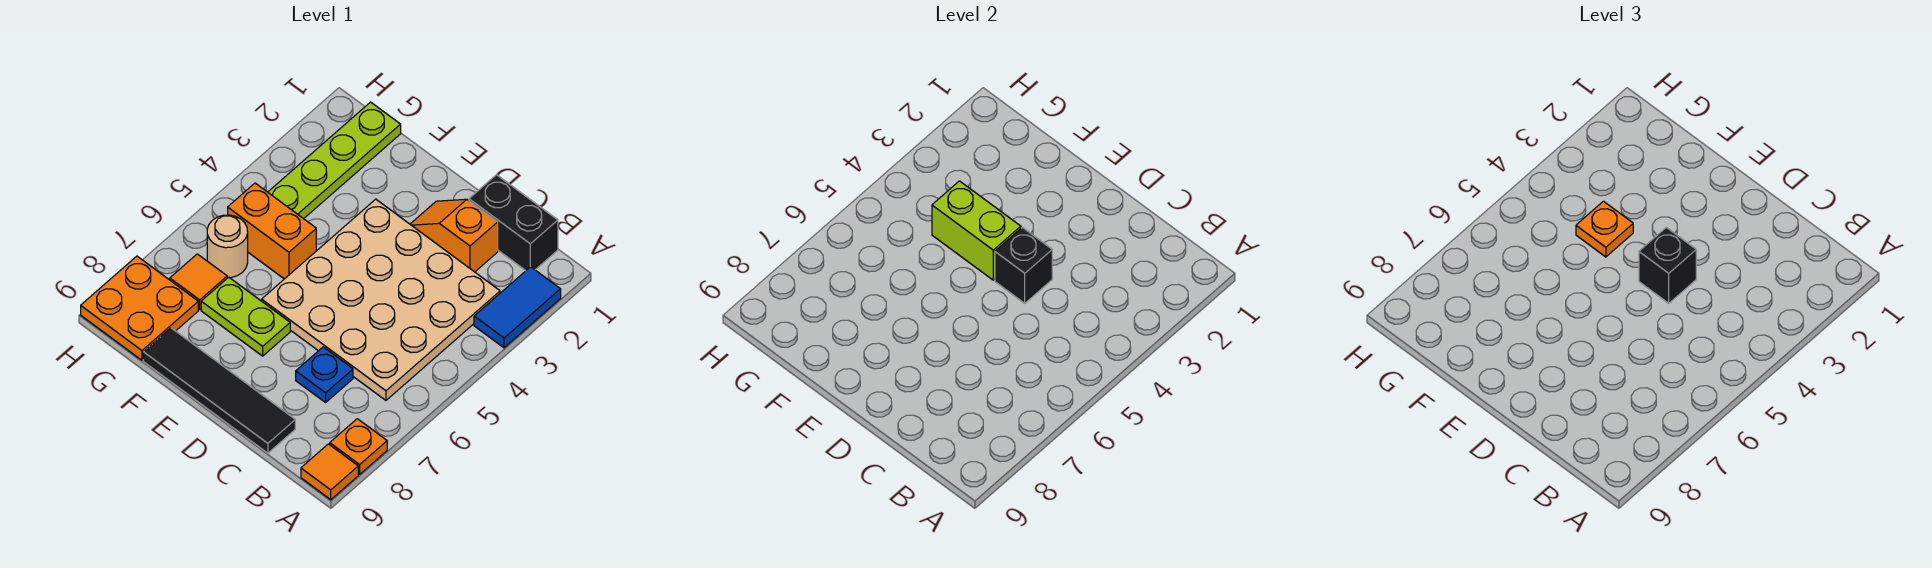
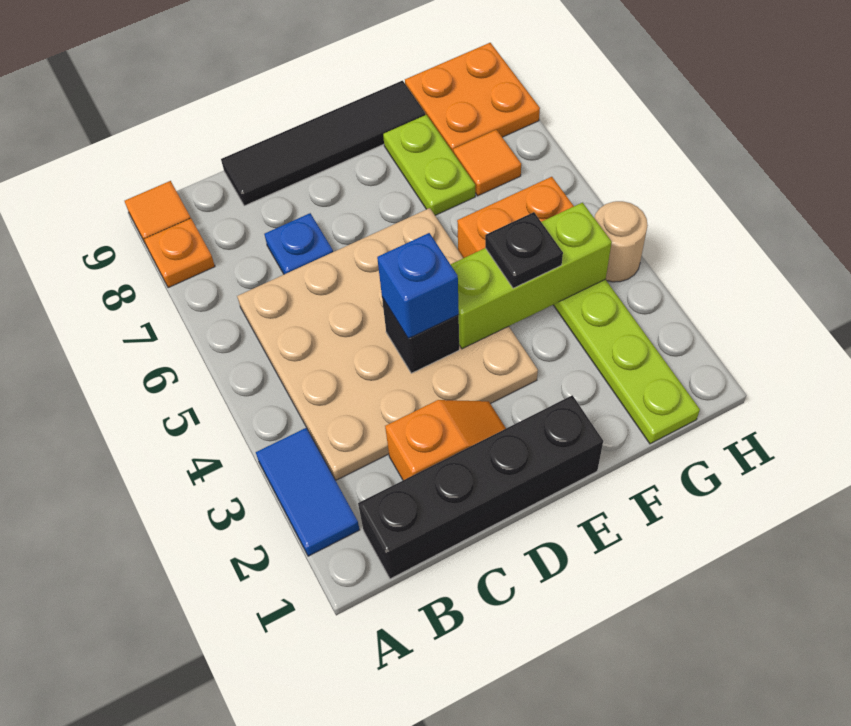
black brick B1:C1 level 1 -> black brick B1:E1 level 1
black brick D4 level 3 -> blue brick D4 level 3
lime brick E4:F4 level 2 -> lime brick E4:G4 level 2
lime plate E7:F7 level 1 -> lime plate F7:F8 level 1
orange plate F4 level 3 -> black plate F4 level 3
tan round brick G6 level 1 -> tan round brick H4 level 1

